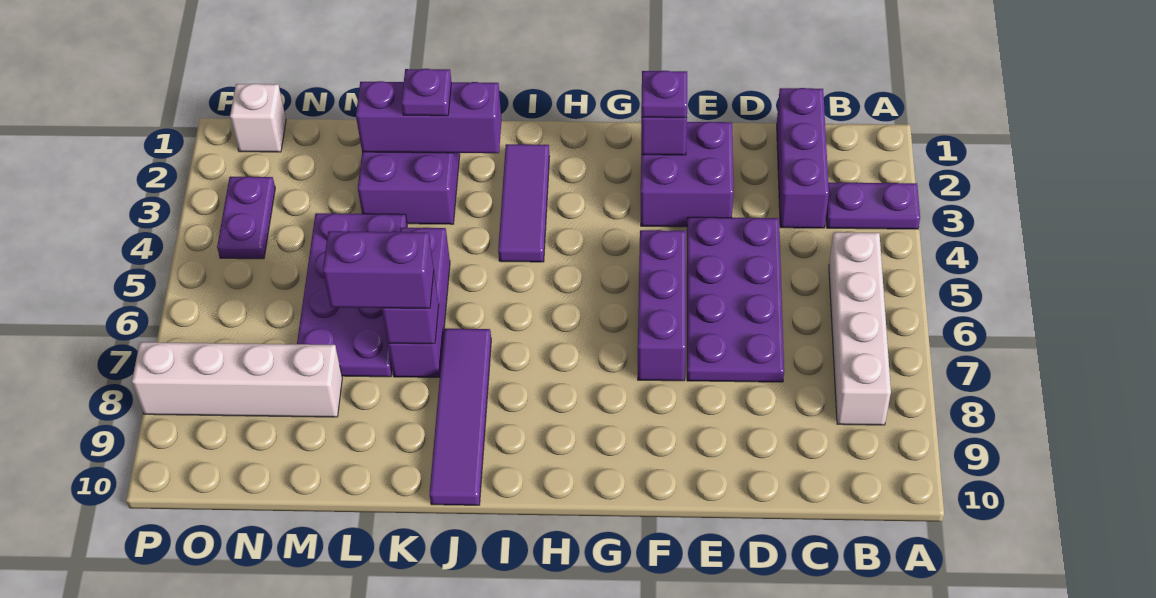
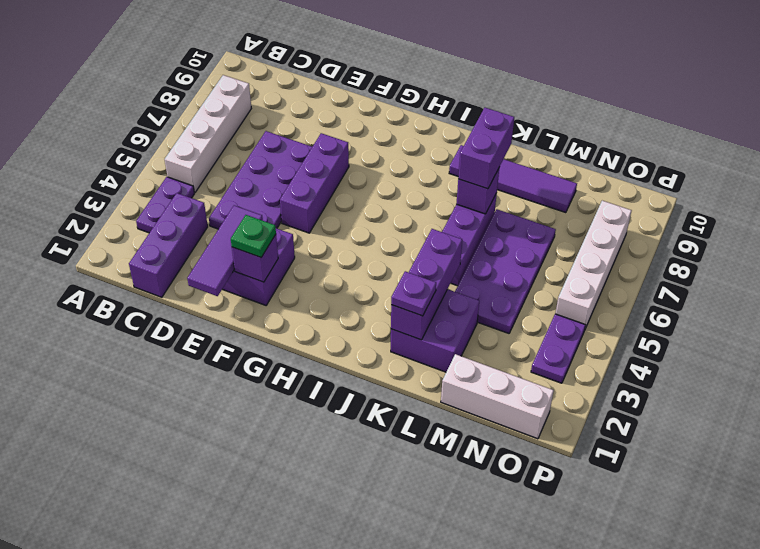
purple plate A3:B3 level 1 -> purple plate B3:B4 level 1
purple plate F2 level 3 -> green plate F2 level 3
purple tile I2:I4 level 1 -> purple tile E1:E3 level 2
purple brick J2:L2 level 2 -> purple brick K2:K4 level 2
purple tile J7:J10 level 1 -> purple tile J9:M9 level 1
purple brick K7:L7 level 3 -> purple brick K7:K8 level 3
white brick M8:P8 level 1 -> white brick O5:O8 level 1
white brick O1 level 1 -> white brick M1:O1 level 1

